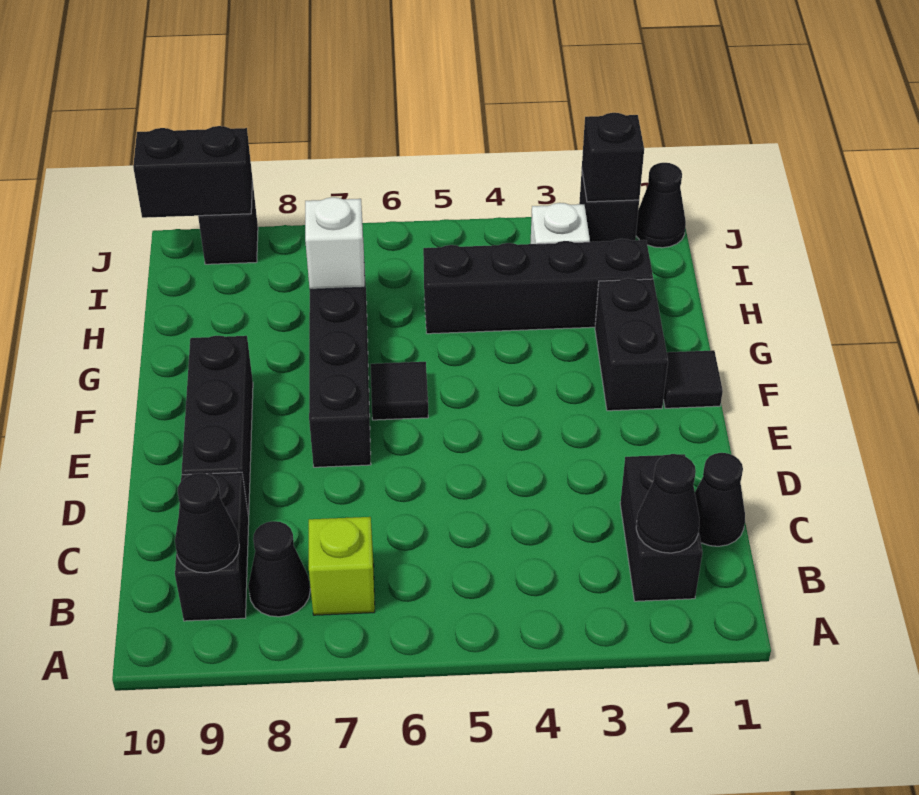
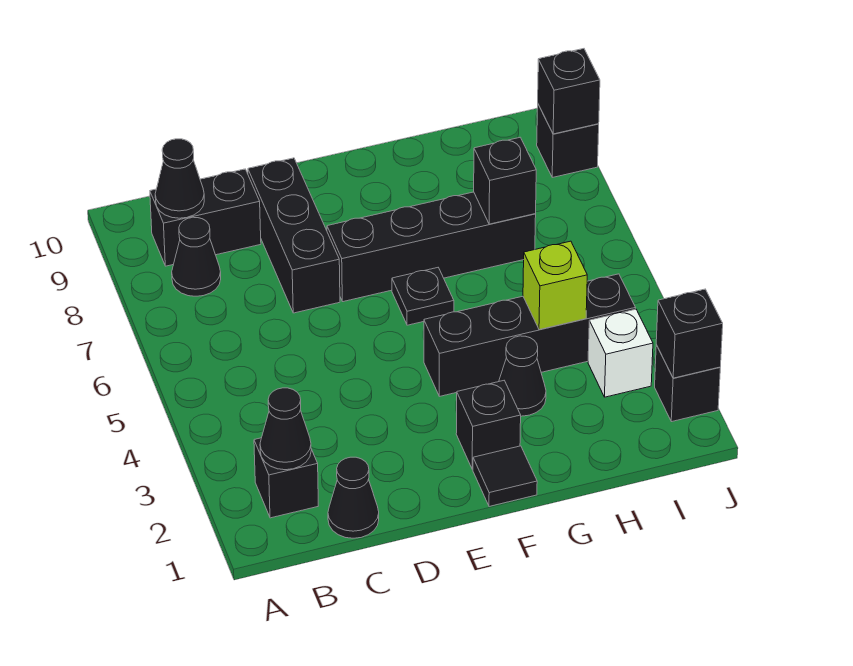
black brick B2:C2 level 1 -> black brick B2 level 1
lime brick B7 level 1 -> lime brick H4 level 2
black brick D9:F9 level 1 -> black brick D7:D9 level 1
black brick F2:G2 level 1 -> black brick F2 level 1
black tile F6 level 1 -> black plate F6 level 1
black brick H2:H5 level 1 -> black brick F4:I4 level 1
white brick H7 level 2 -> black brick H7 level 2
black cone J1 level 1 -> black cone G3 level 1
black brick J9:J10 level 2 -> black brick J9 level 2

